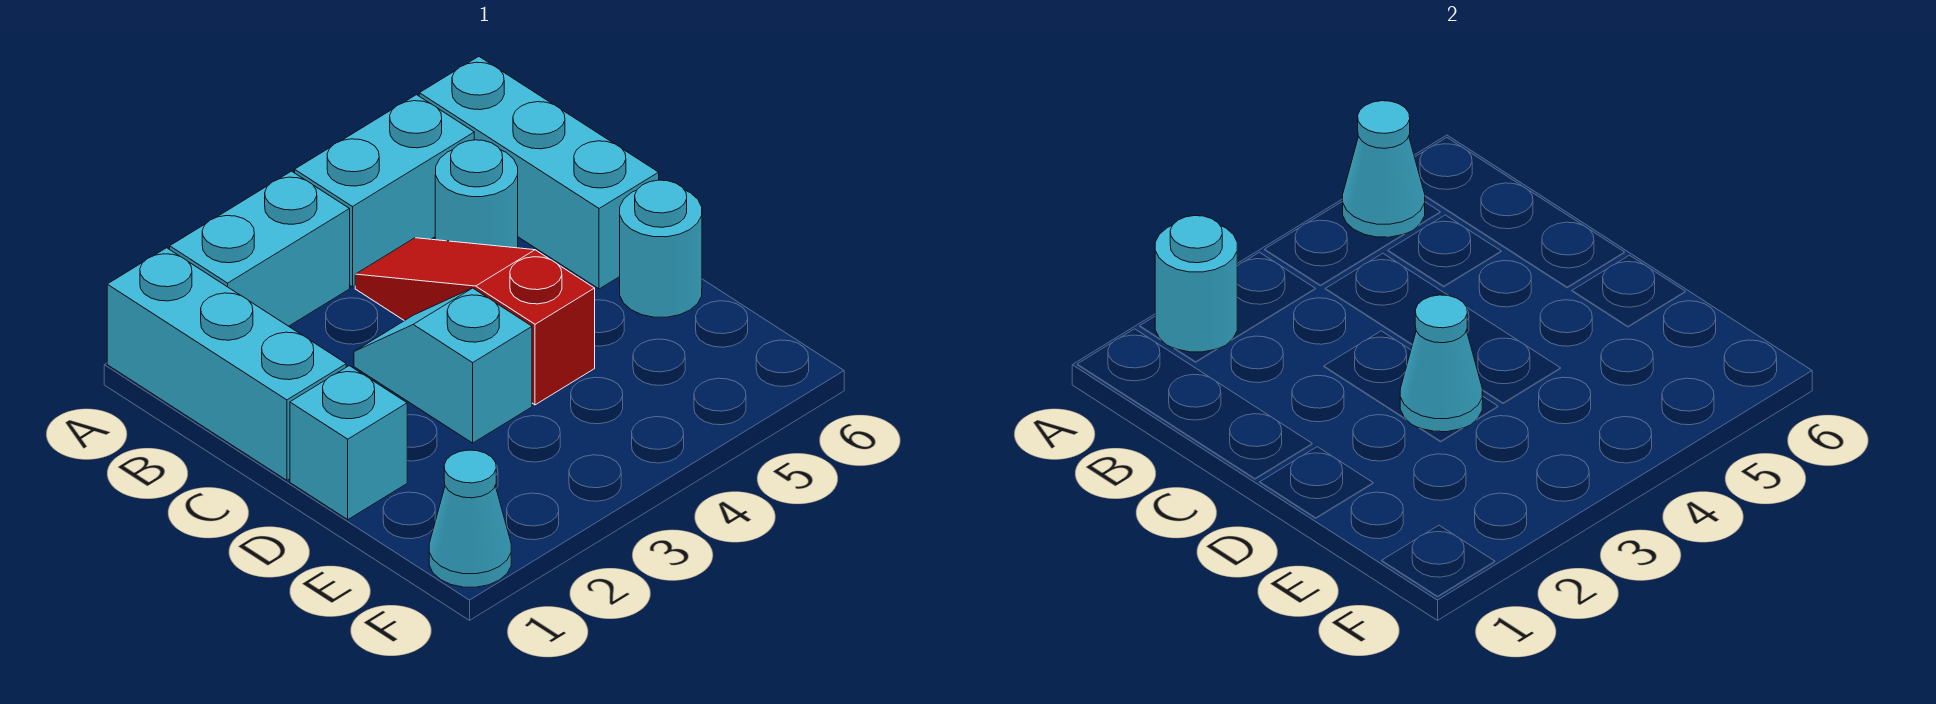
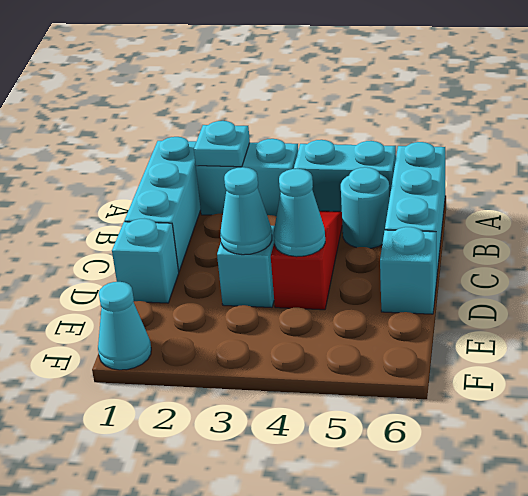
cyan round brick A2 level 2 -> cyan plate A2 level 2
cyan cone A5 level 2 -> cyan cone D4 level 2
cyan round brick D6 level 1 -> cyan brick D6 level 1

